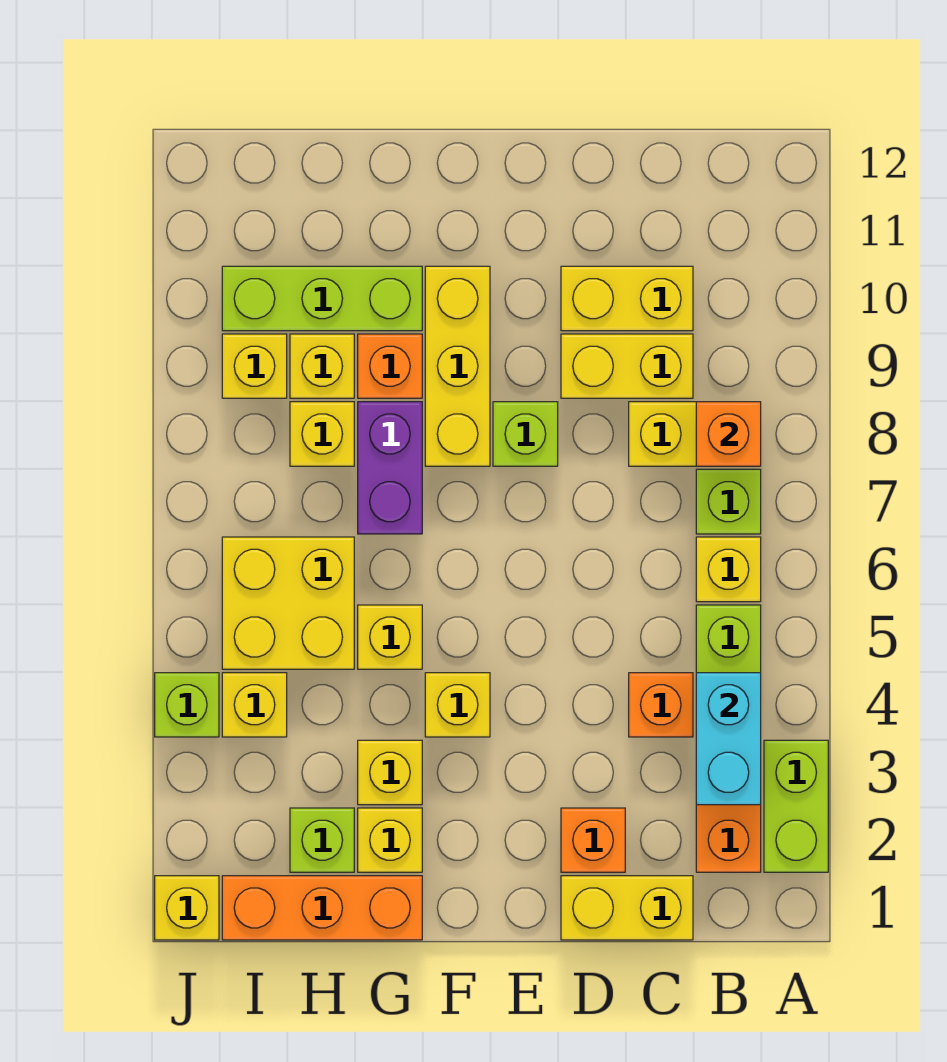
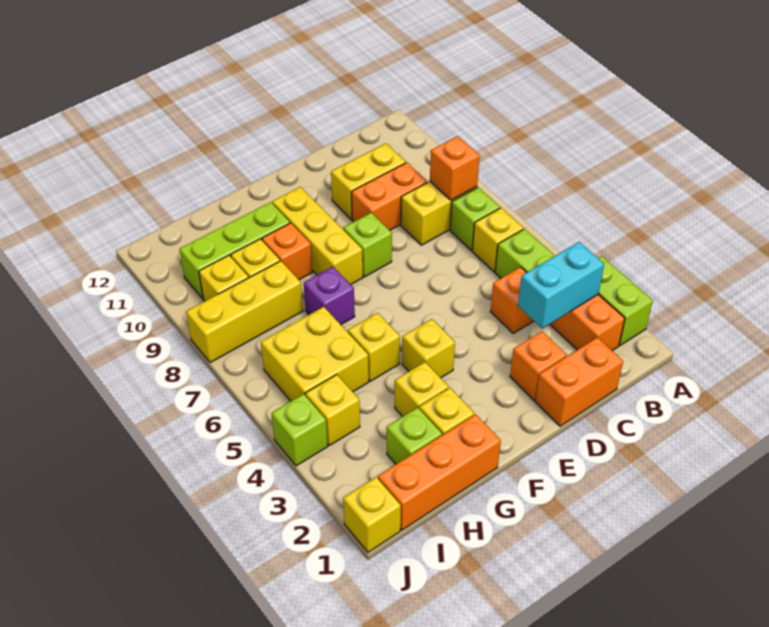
cyan brick B3:B4 level 2 -> cyan brick B3:C3 level 2
yellow brick C1:D1 level 1 -> orange brick C1:D1 level 1
yellow brick C9:D9 level 1 -> orange brick C9:D9 level 1
purple brick G7:G8 level 1 -> purple brick G7 level 1
yellow brick H8 level 1 -> yellow brick H8:J8 level 1

